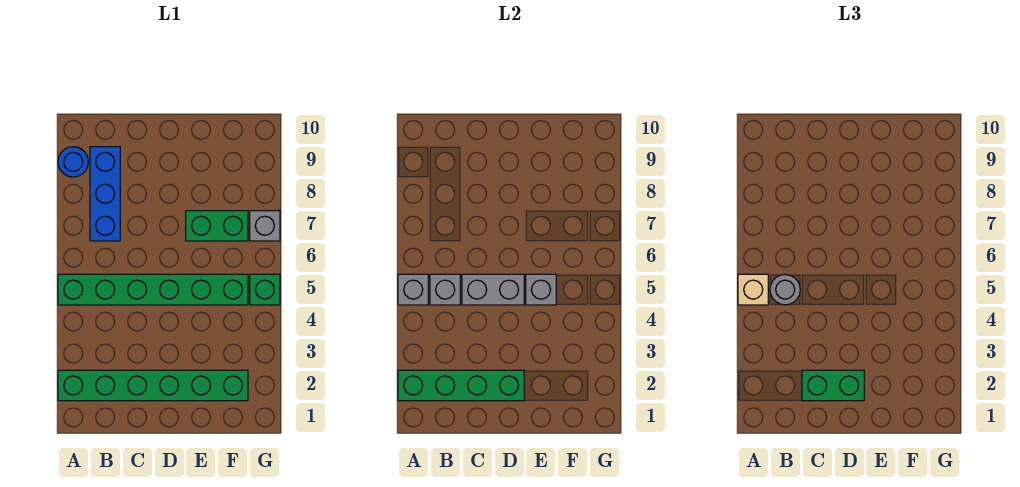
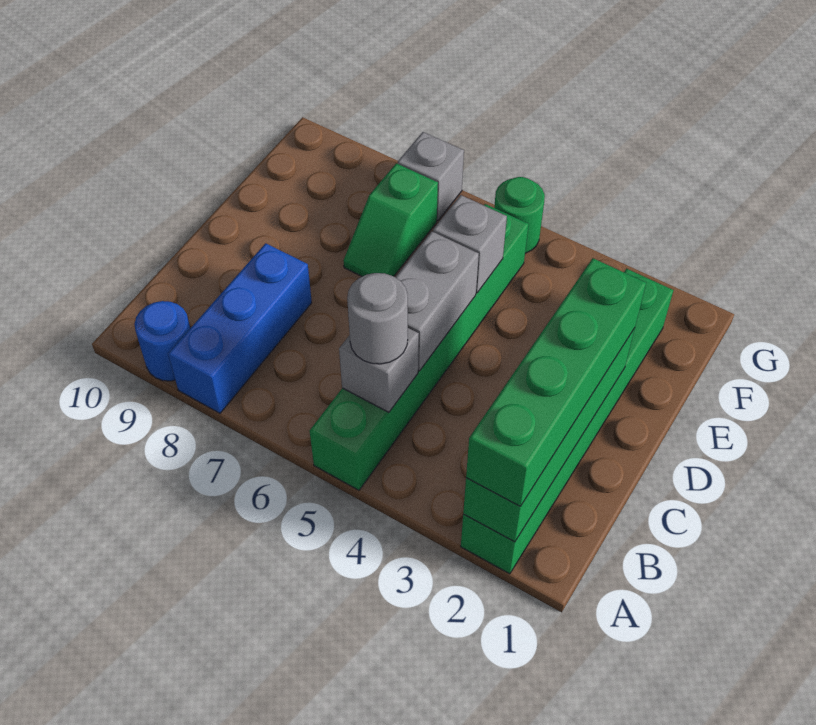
grey brick A5 level 2 -> none
tan brick A5 level 3 -> none
blue brick B7:B9 level 1 -> blue brick A8:C8 level 1
green brick C2:D2 level 3 -> green brick A2:D2 level 3
green brick E7:F7 level 1 -> green slope E7:F7 level 1 top F
green brick G5 level 1 -> green round brick G5 level 1

